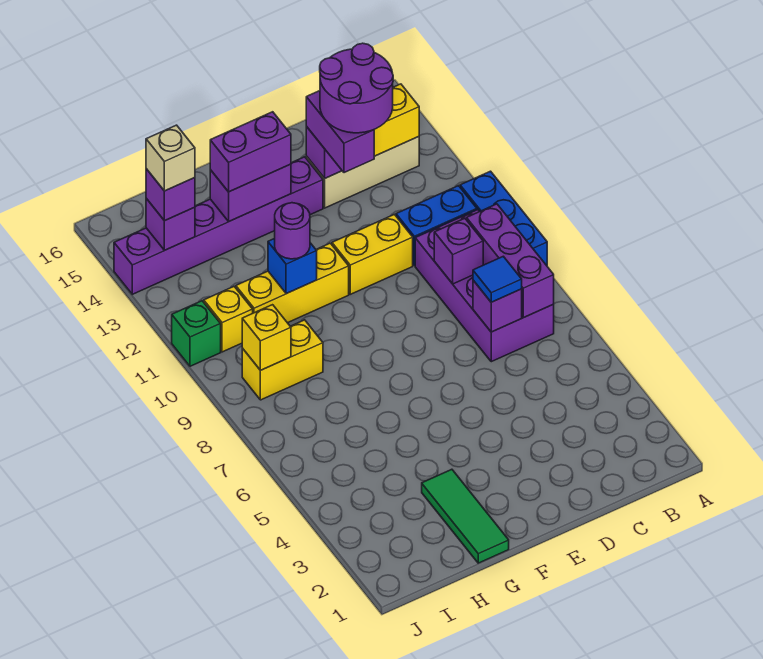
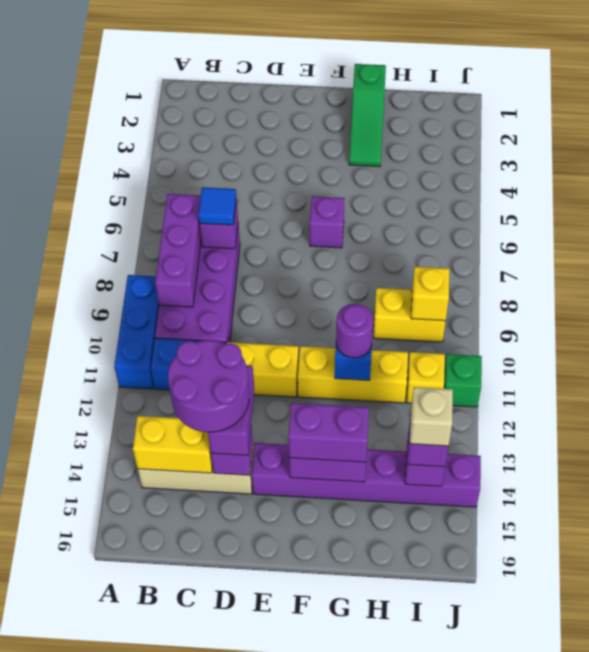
purple brick C9 level 2 -> purple brick F6 level 1
green tile G1:G3 level 1 -> green slope G1:G3 level 1 top 1

